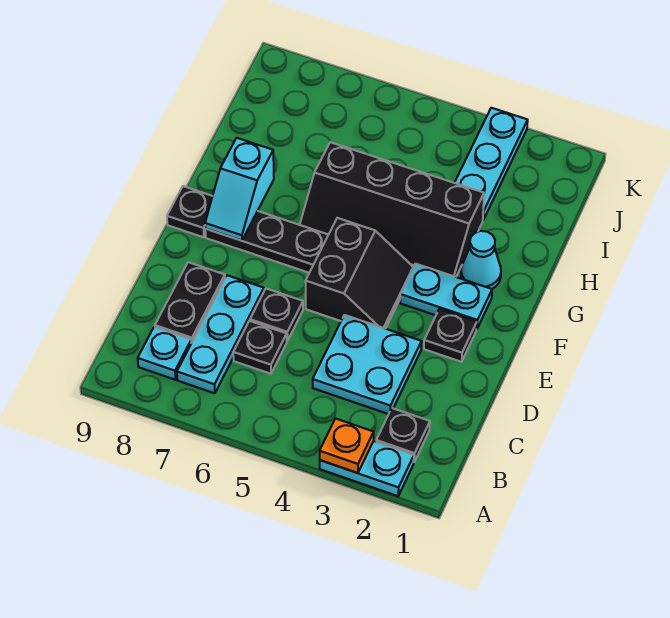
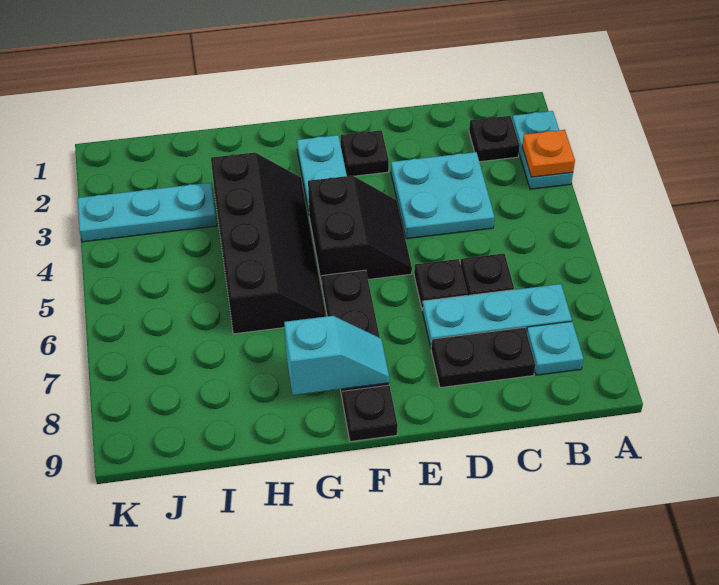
black slope E4:F5 level 1 top 5 -> black slope E4:F5 level 1 top F
cyan cone G2 level 1 -> none

